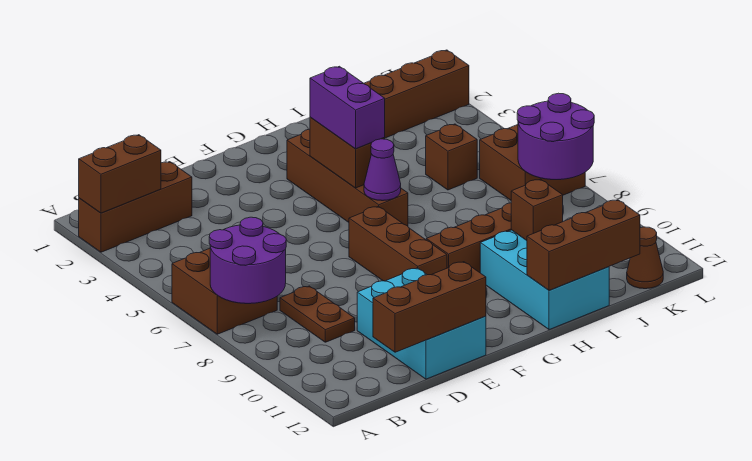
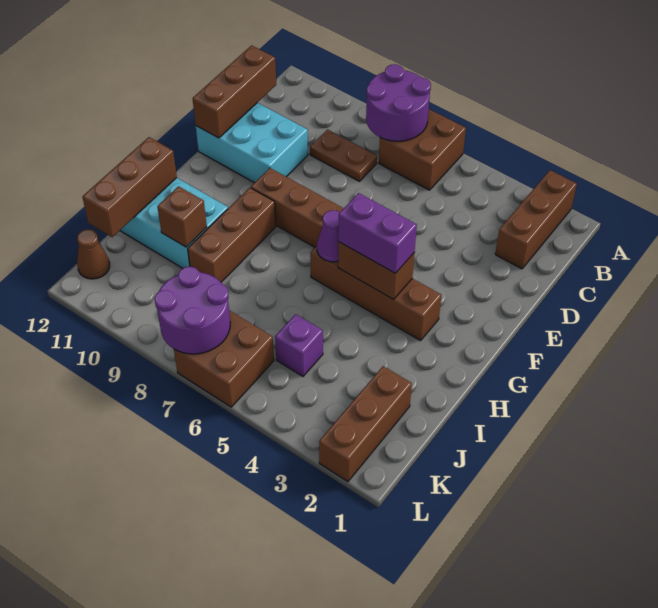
brown brick A2:B2 level 2 -> none
brown brick J5 level 1 -> purple brick J5 level 1

